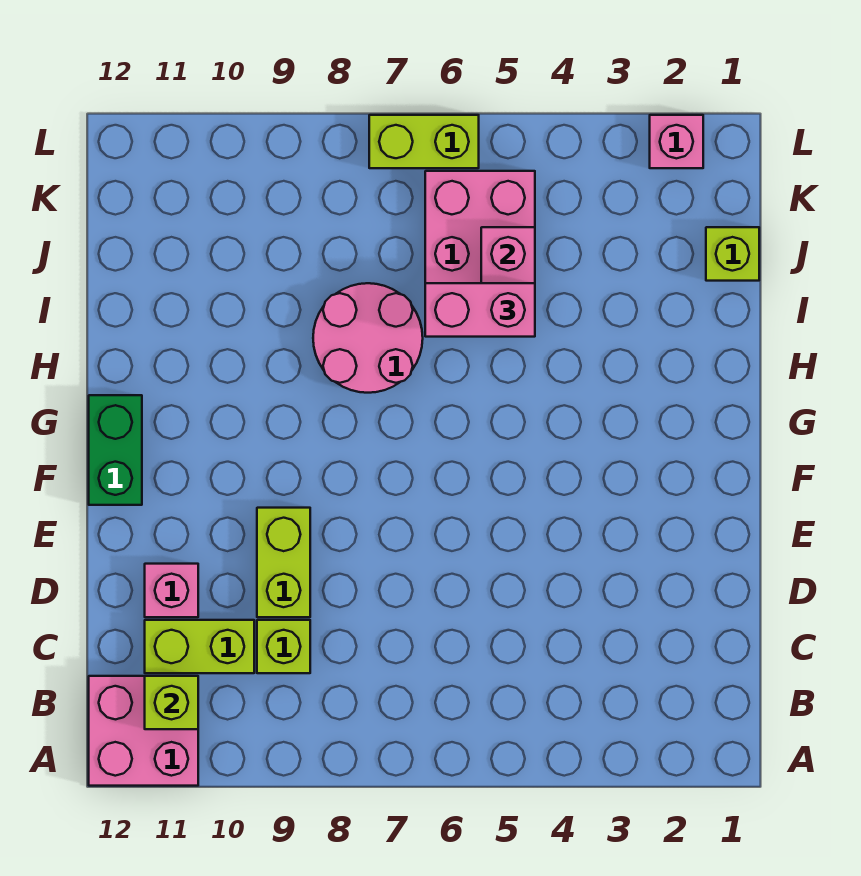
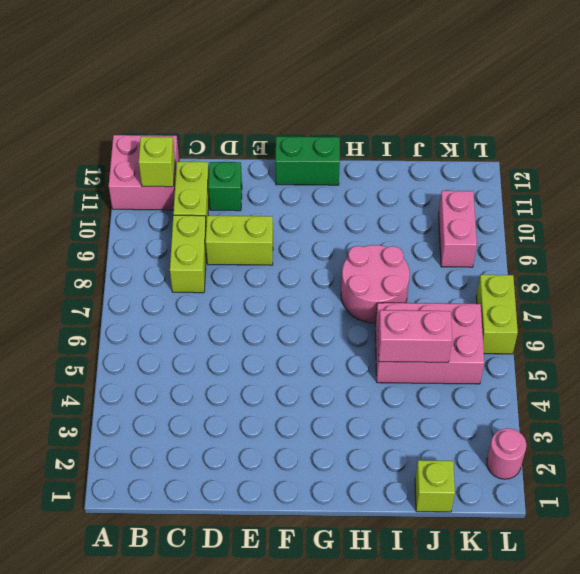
lime brick C9 level 1 -> lime brick C8:C9 level 1
pink brick D11 level 1 -> green brick D11 level 1
pink brick I5:I6 level 3 -> pink brick K9:K10 level 1
pink brick L2 level 1 -> pink round brick L2 level 1

